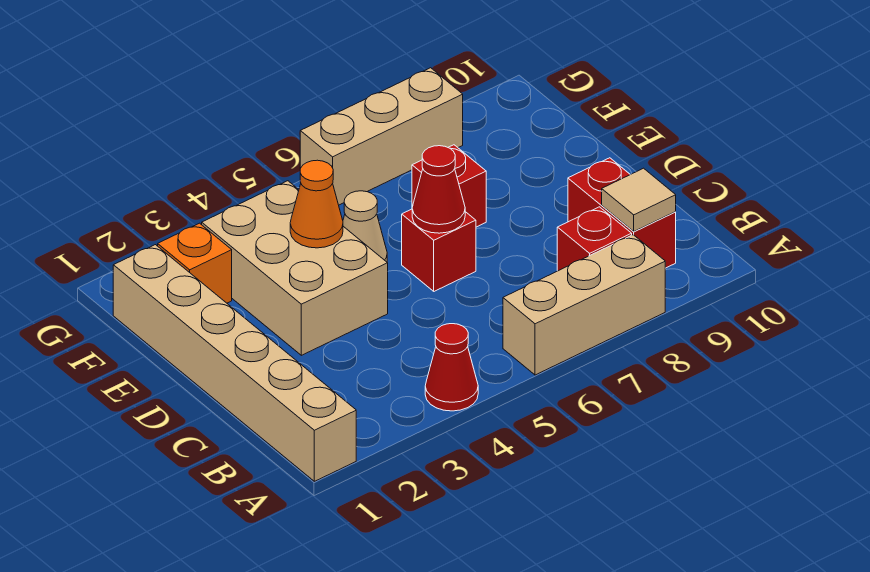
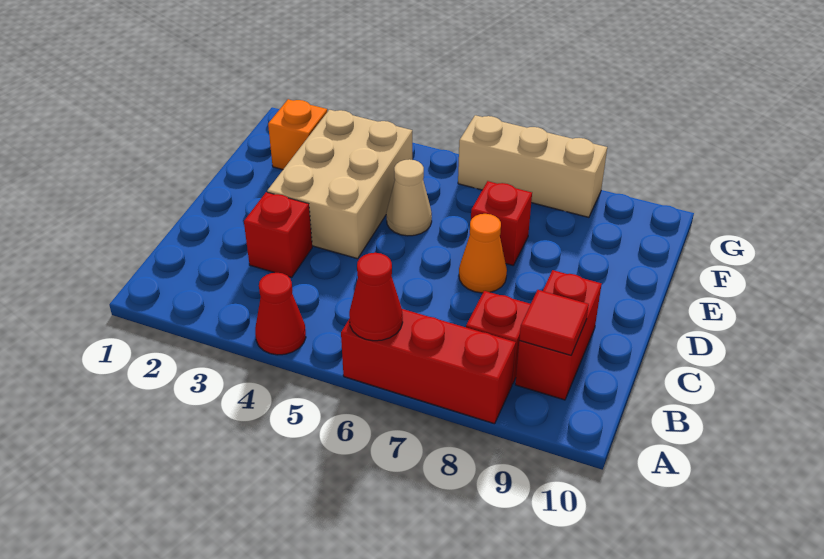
tan brick A1:F1 level 1 -> none
tan brick A6:A8 level 1 -> red brick A6:A8 level 1
tan tile B9 level 2 -> red tile B9 level 2
red brick D6 level 1 -> red brick C3 level 1
red cone D6 level 2 -> red cone A6 level 2
orange cone E4 level 2 -> orange cone D7 level 1

